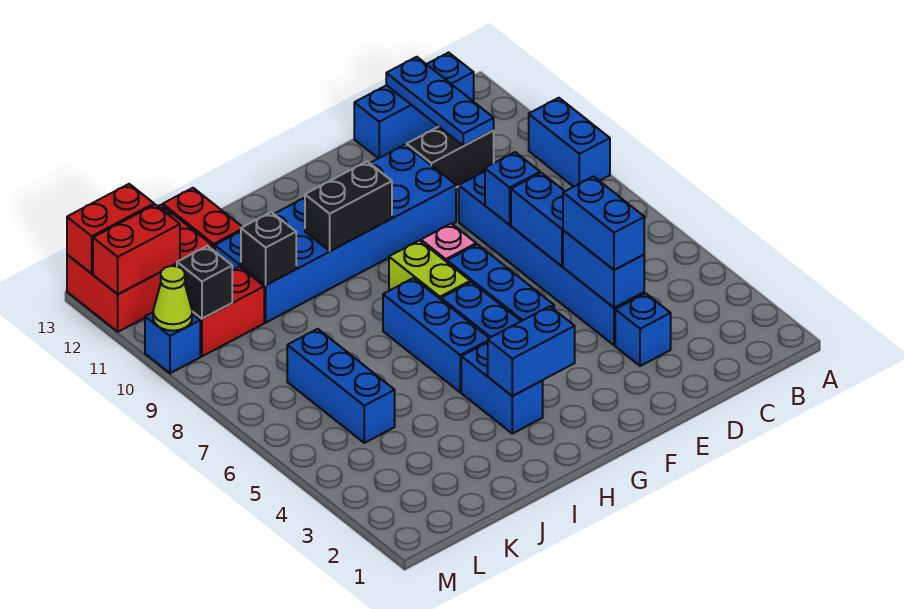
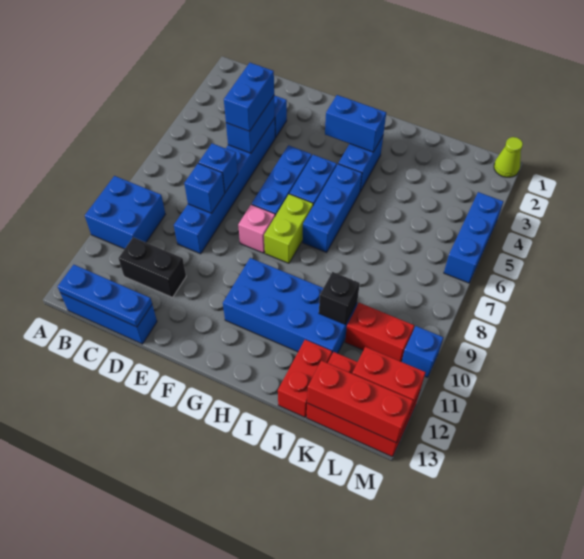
blue brick A9:A10 level 1 -> blue brick A9:B10 level 1
blue plate C11:C13 level 2 -> blue plate B13:D13 level 2
blue brick D6:D7 level 2 -> blue brick D7 level 2
blue brick E10:J11 level 1 -> blue brick G10:J11 level 1
black brick G10:H10 level 2 -> none
blue brick K5:K7 level 1 -> blue brick M4:M6 level 1
black brick L10 level 2 -> none
red brick L13:M13 level 2 -> red brick K13:M13 level 2
lime cone M10 level 2 -> lime cone M1 level 1

